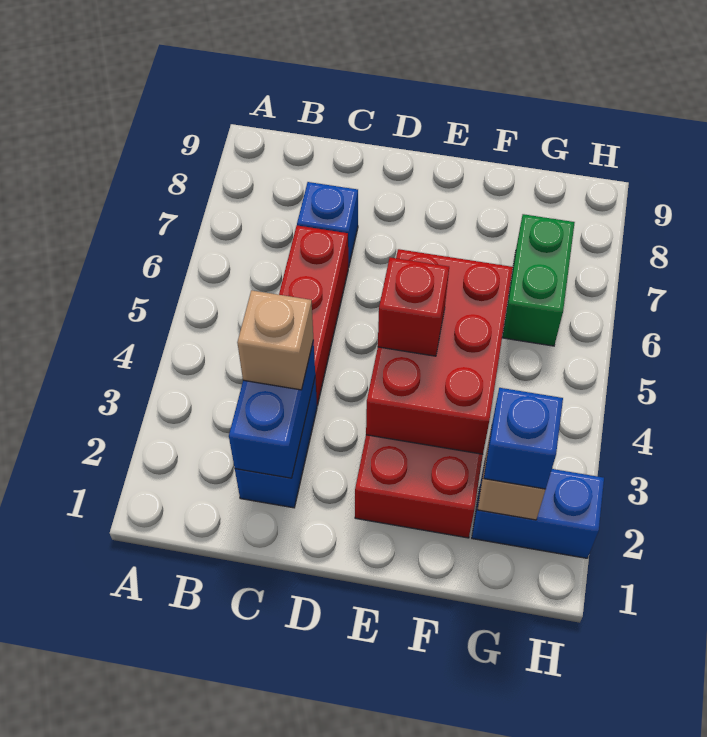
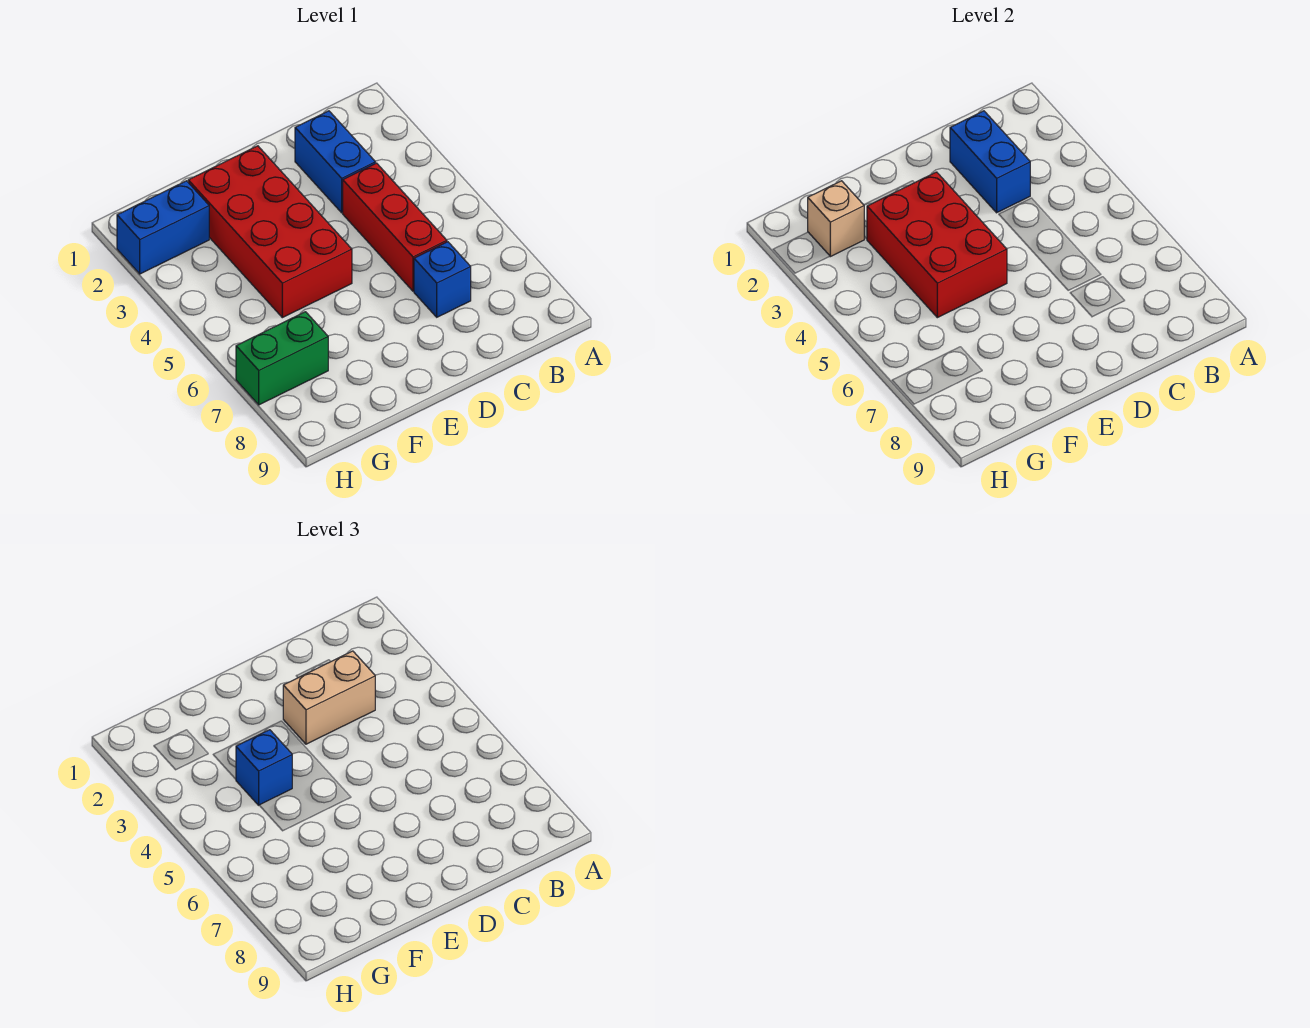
tan brick C3 level 3 -> tan brick C3:D3 level 3
red brick E4 level 3 -> none
blue brick G2 level 3 -> blue brick F4 level 3
green brick G6:G7 level 1 -> green brick G7:H7 level 1

